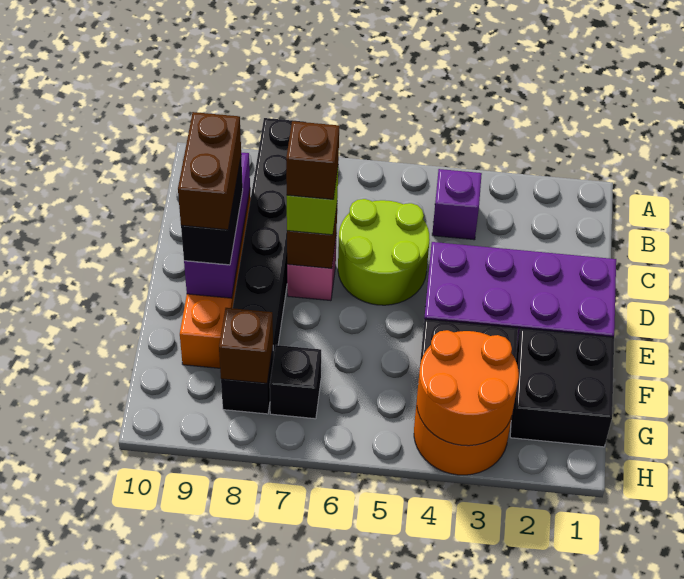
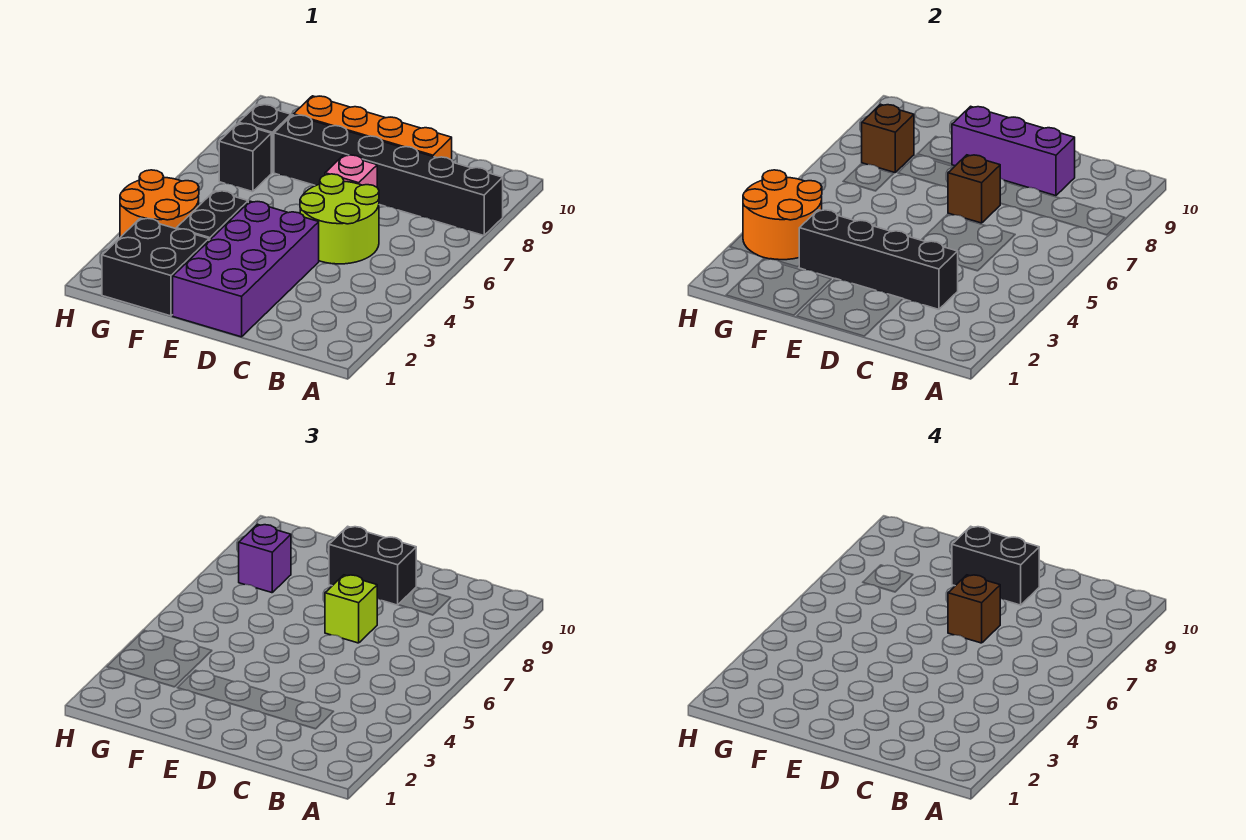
purple brick B4 level 1 -> purple brick G8 level 3
none -> black brick C3:F3 level 2
brown brick D9:E9 level 4 -> black brick D9:E9 level 4

